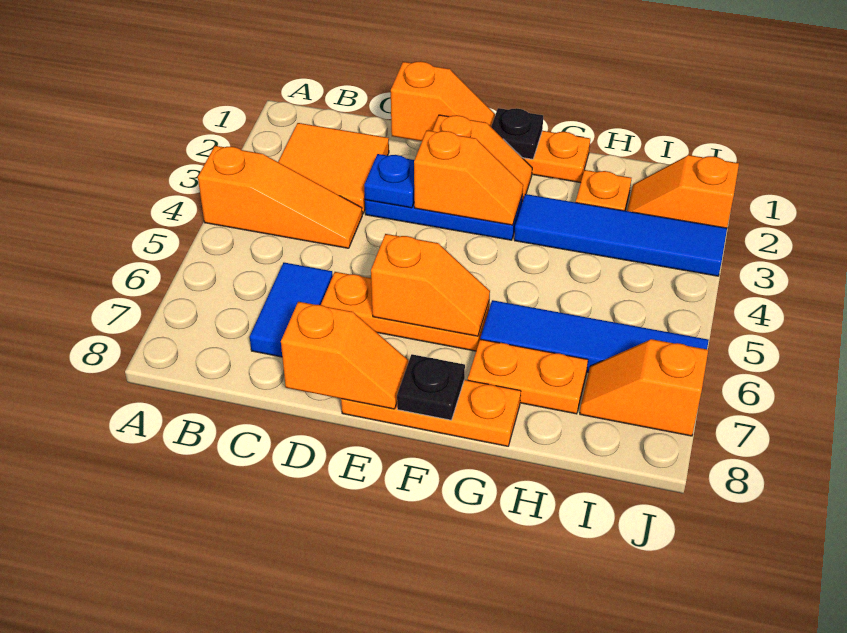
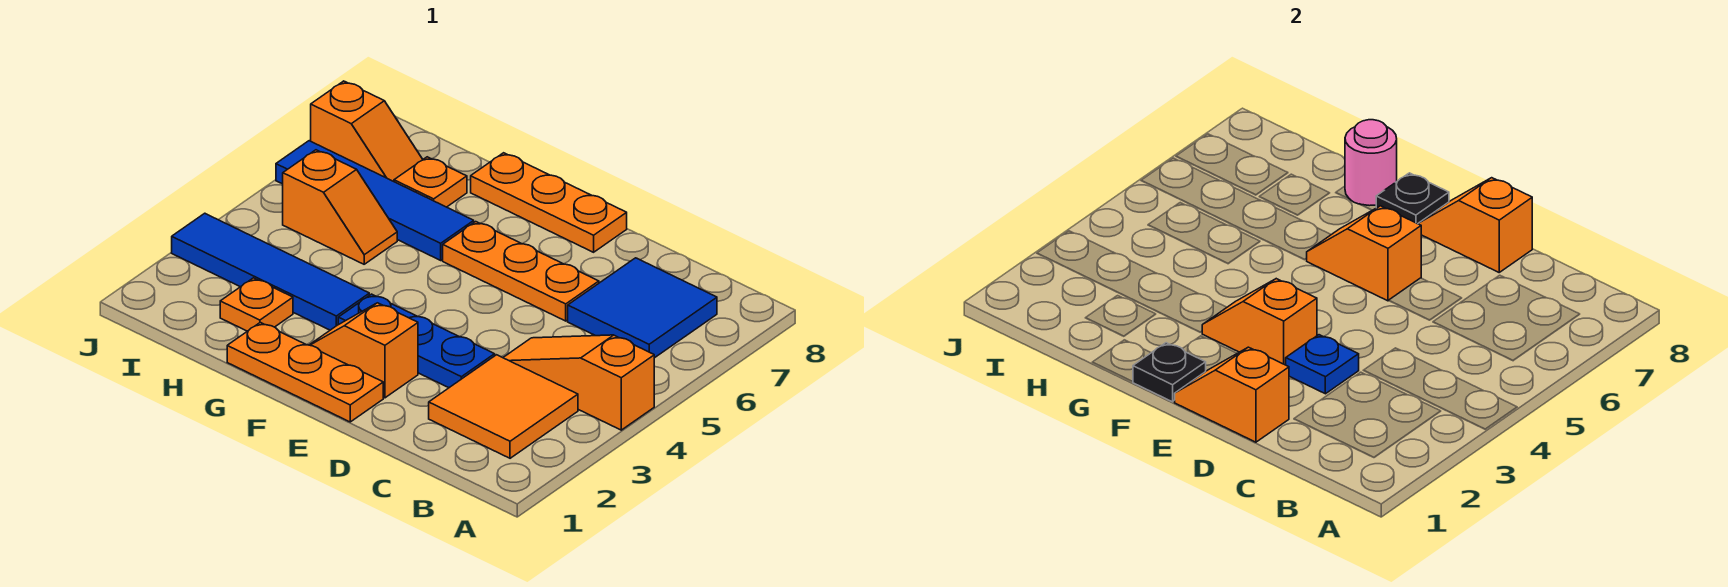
blue tile C6:C7 level 1 -> blue tile B6:C7 level 1
orange plate G7:H7 level 1 -> orange plate H7 level 1
none -> pink round brick G8 level 2
orange slope I2:J2 level 1 top J -> orange slope H5:I5 level 1 top I

